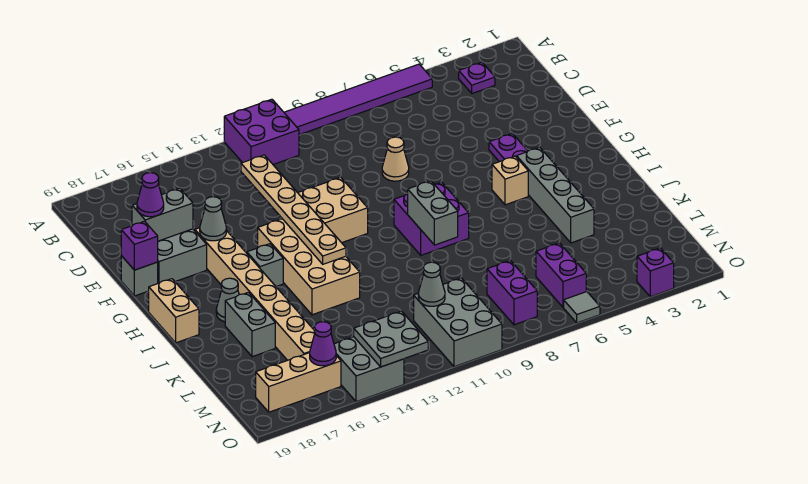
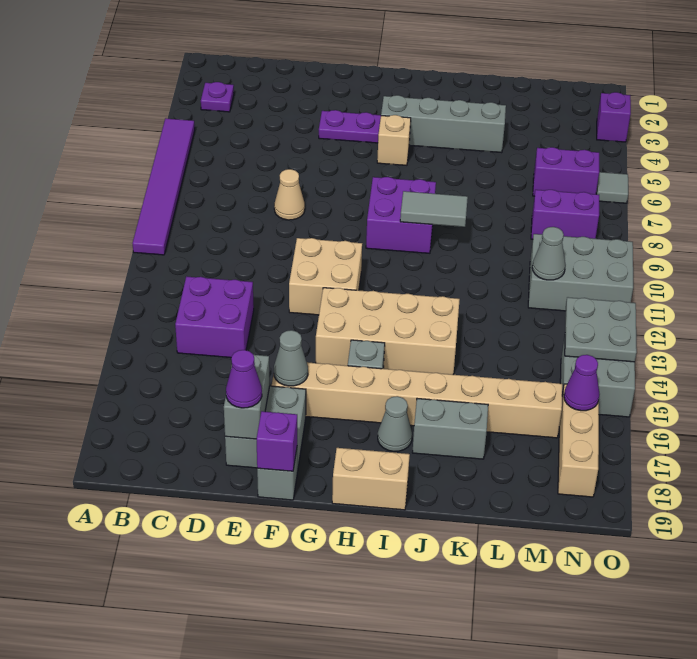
purple brick A11:B12 level 1 -> purple brick C13:D14 level 1
tan plate D13:I13 level 2 -> none
grey brick I9:J9 level 2 -> grey tile I9:J9 level 2

